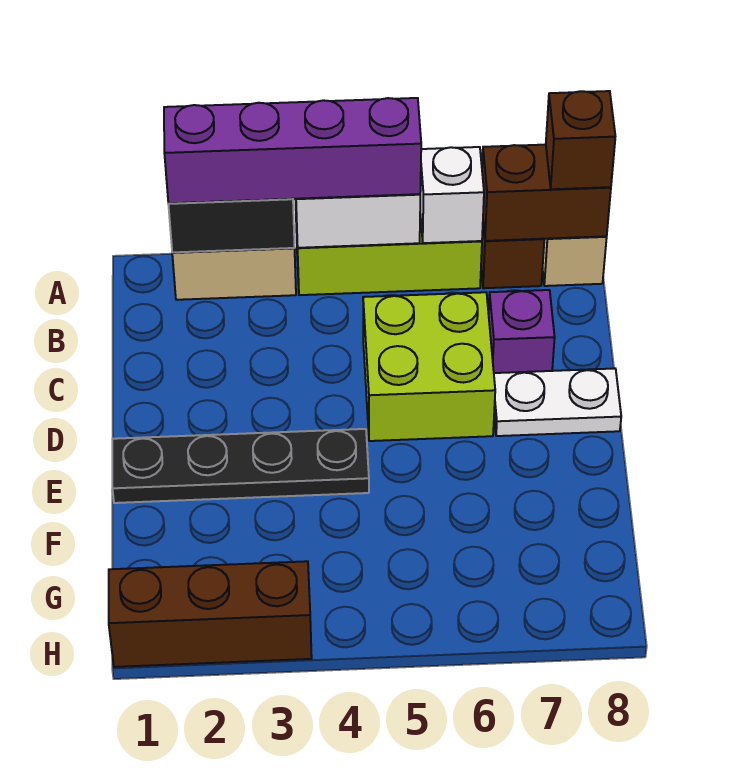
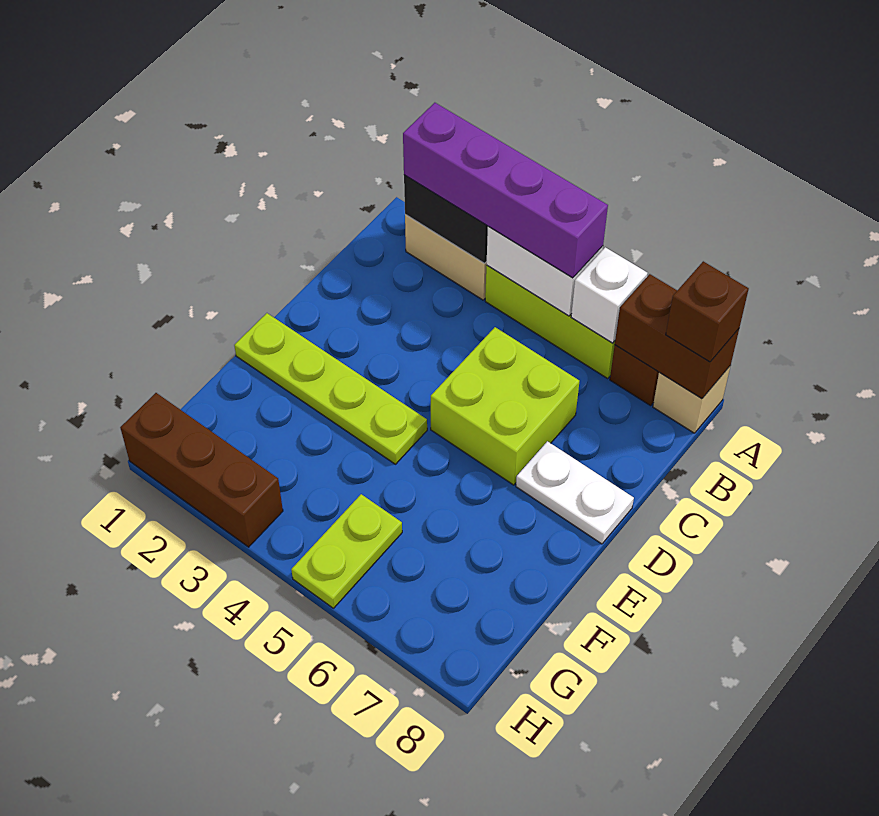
purple brick C7 level 1 -> none
black plate E1:E4 level 1 -> lime plate E1:E4 level 1
none -> lime plate G5:H5 level 1

